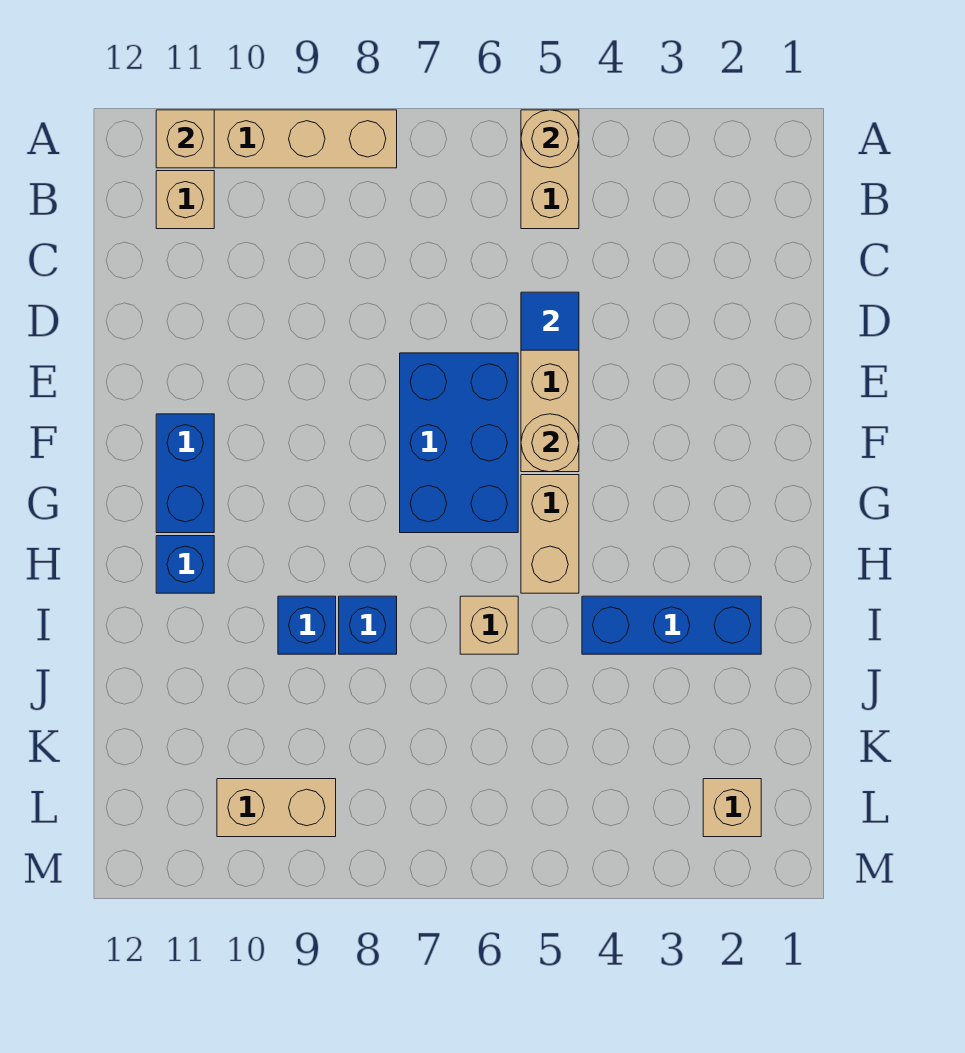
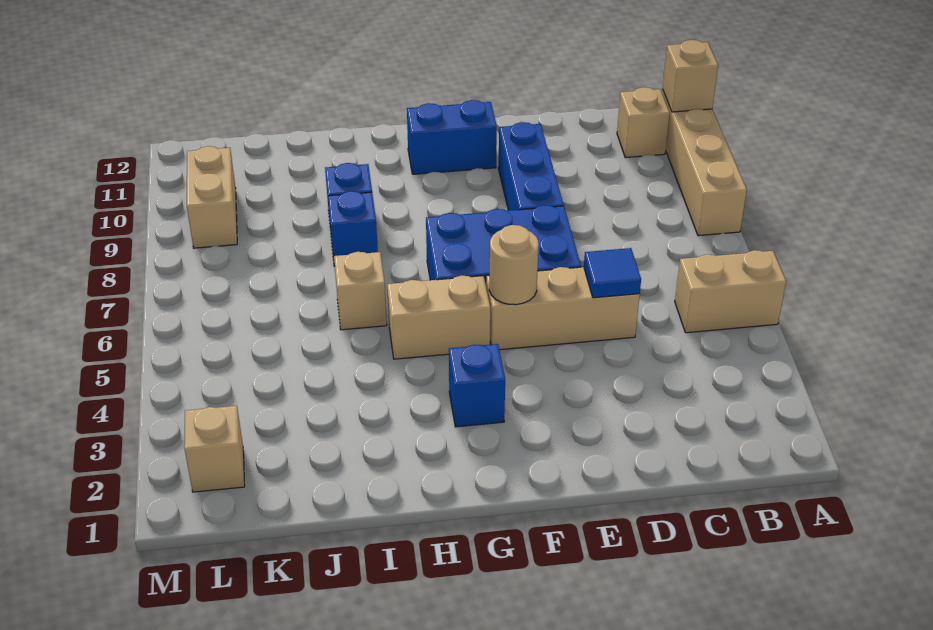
tan round brick A5 level 2 -> none
blue brick H11 level 1 -> blue brick G3 level 1
blue brick I2:I4 level 1 -> blue brick E8:E10 level 1

